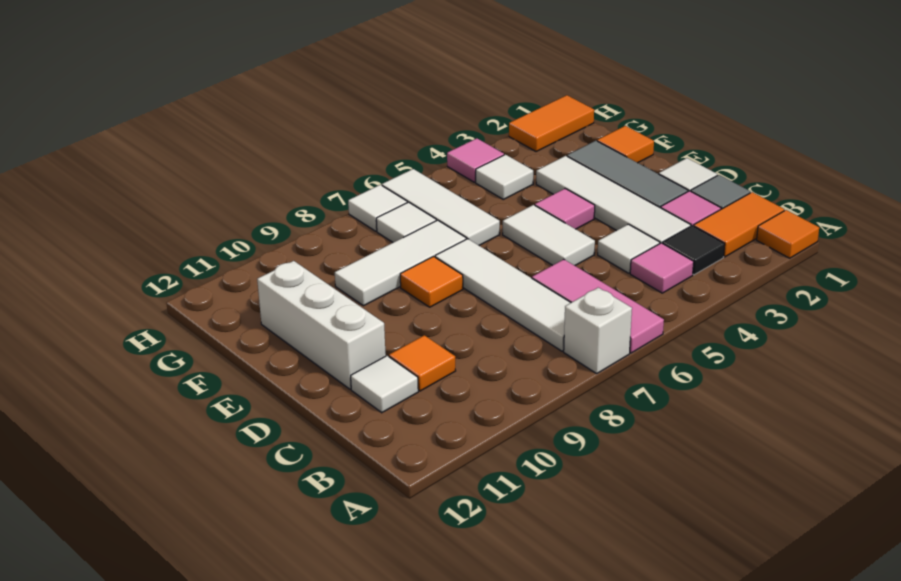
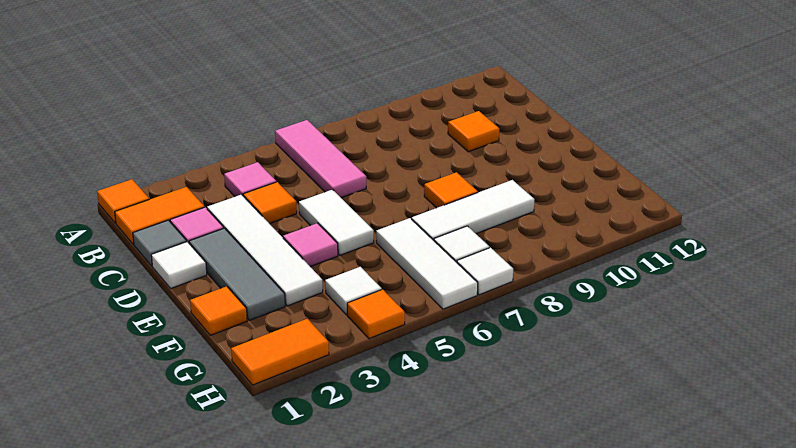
white brick A7 level 1 -> none
black tile B3 level 1 -> none
white tile B7:E7 level 1 -> none
white tile C4 level 1 -> orange tile C4 level 1
white tile C11 level 1 -> none
white brick D11:F11 level 1 -> none
pink tile H4 level 1 -> orange tile H4 level 1

